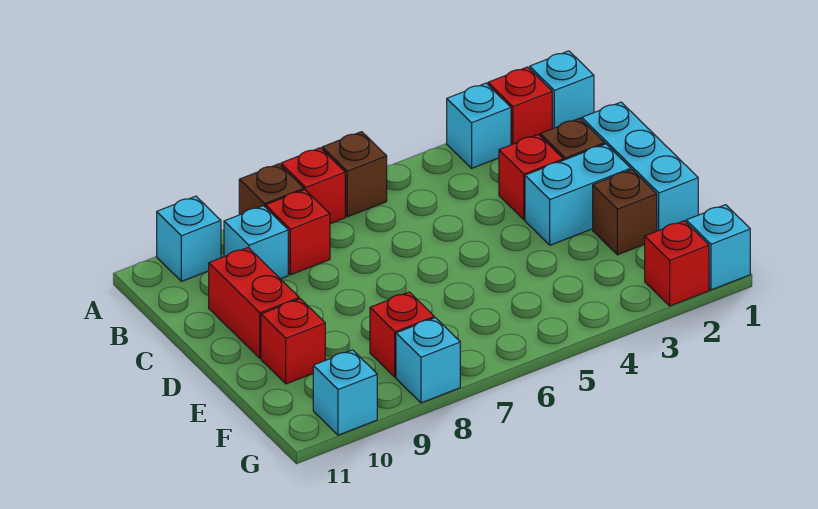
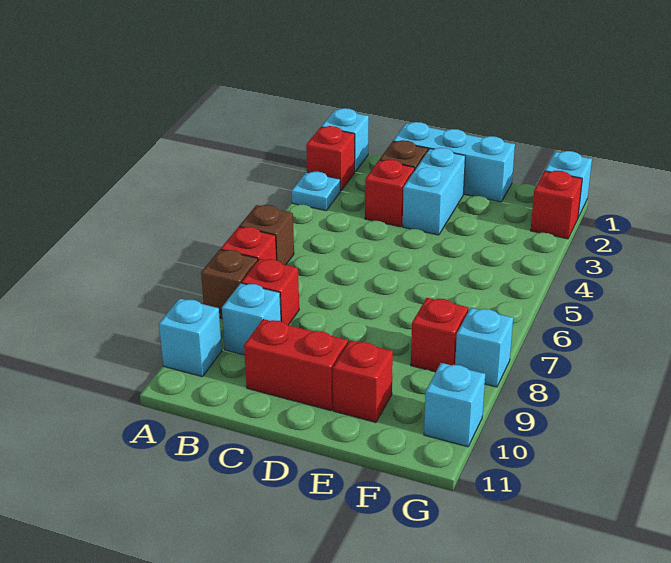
cyan brick A3 level 1 -> cyan plate A3 level 1
brown brick E2 level 1 -> none

